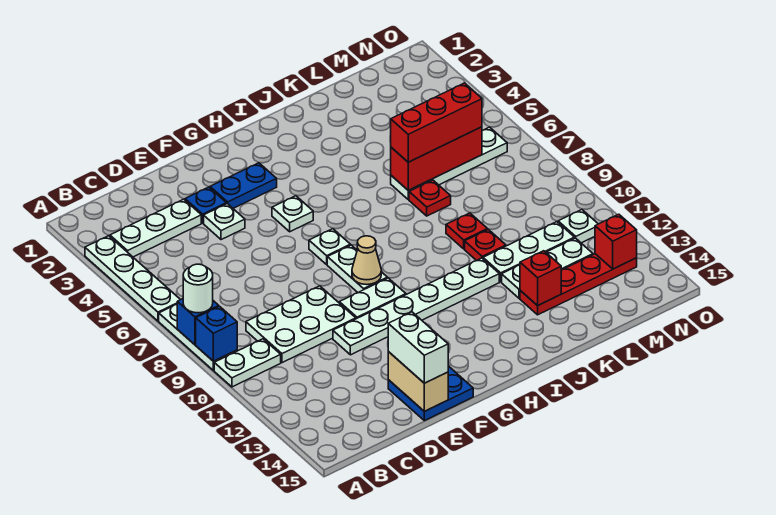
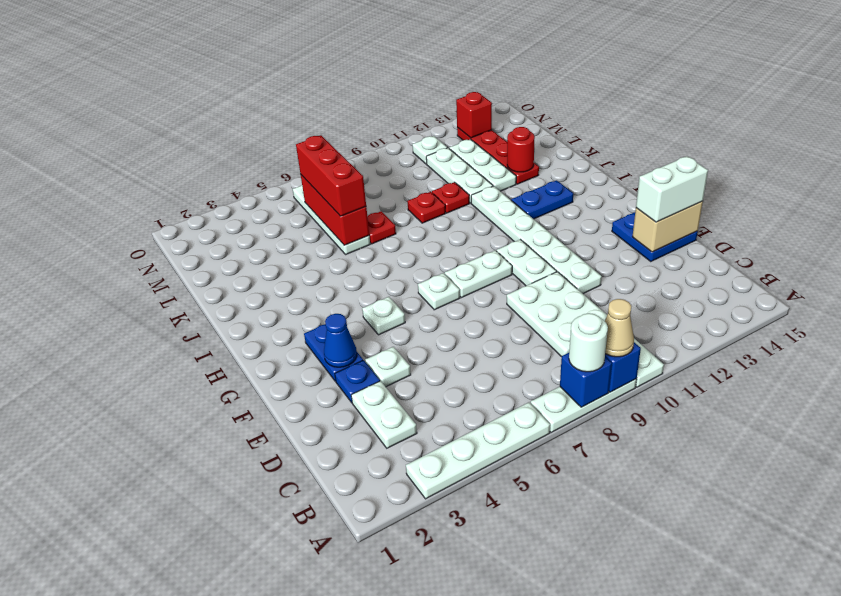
white plate B3:D3 level 1 -> white plate C3:D3 level 1
none -> blue cone F3 level 2
tan cone G9 level 2 -> tan cone A9 level 3
none -> blue plate I12:I13 level 1
red brick K13 level 2 -> red round brick K13 level 2

